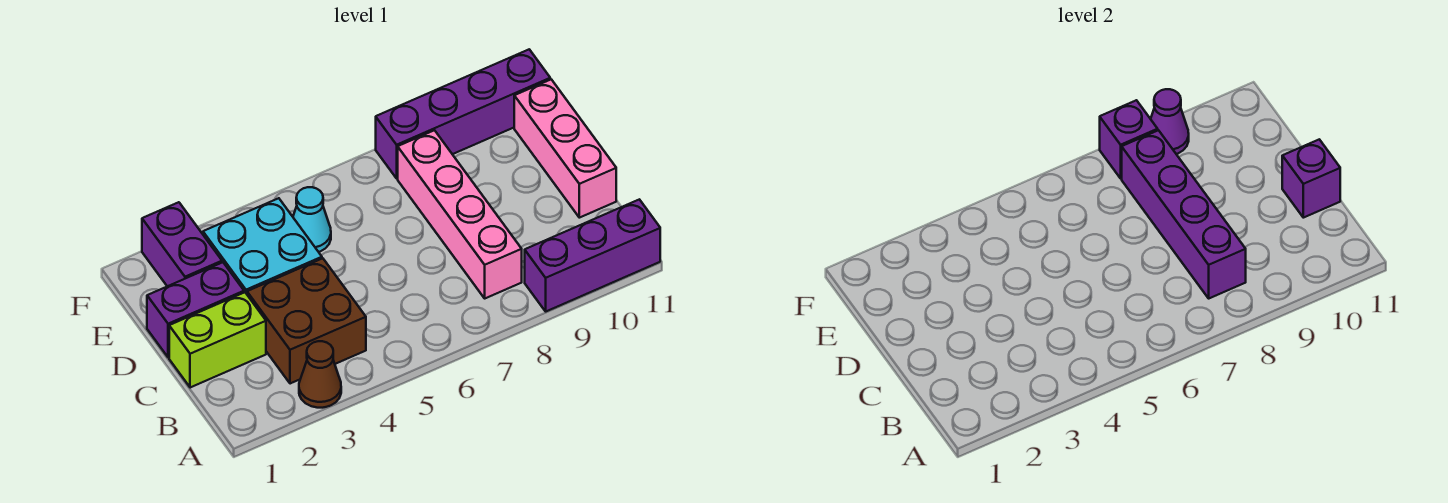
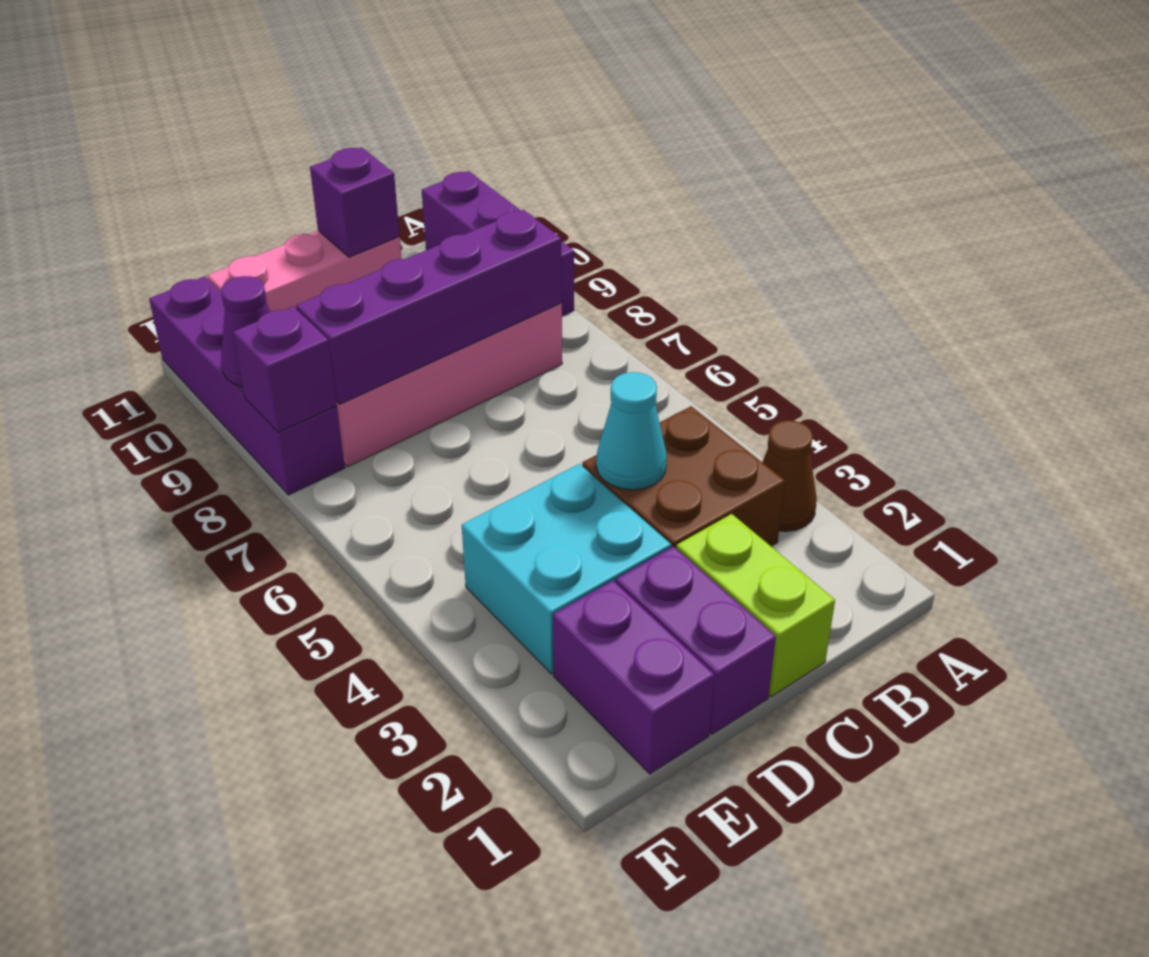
purple brick E2:F2 level 1 -> purple brick E1:E2 level 1
cyan cone E5 level 1 -> cyan cone C4 level 2

